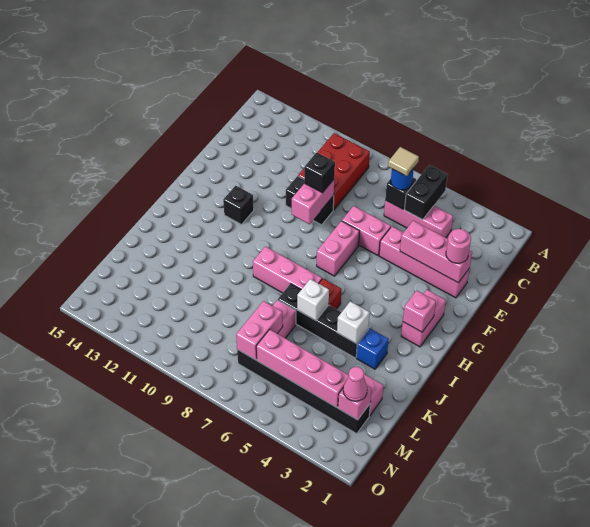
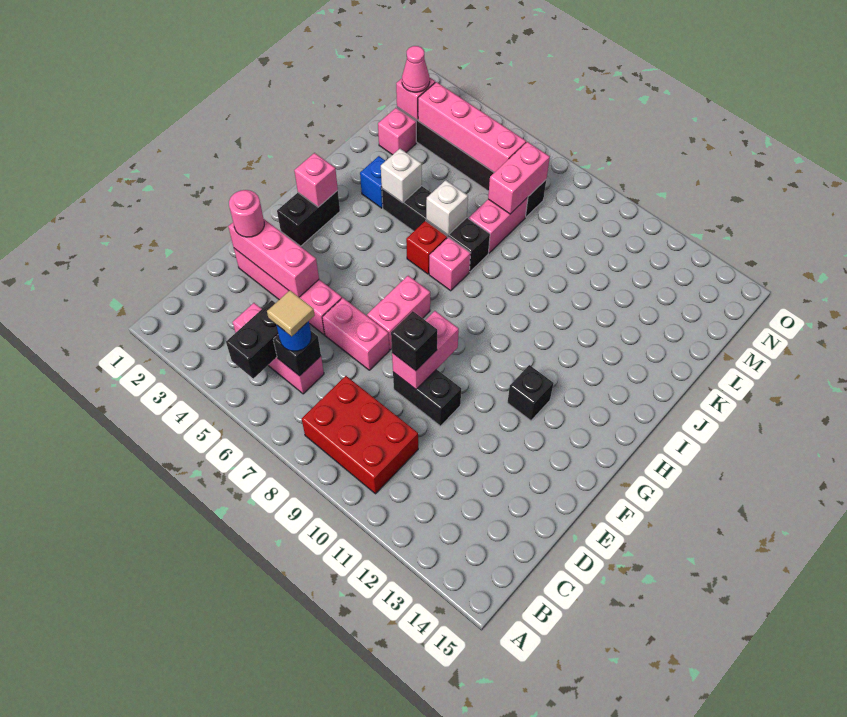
red brick B9:D10 level 1 -> red brick B8:C10 level 1
pink brick G2:H2 level 1 -> black brick G2:H2 level 1
pink brick I7:I9 level 1 -> pink brick I7 level 1

